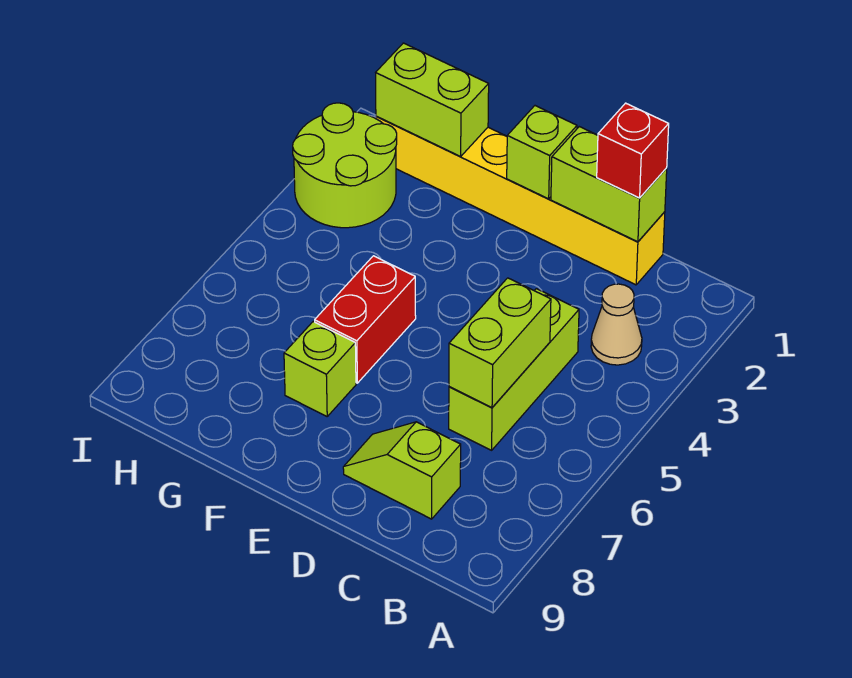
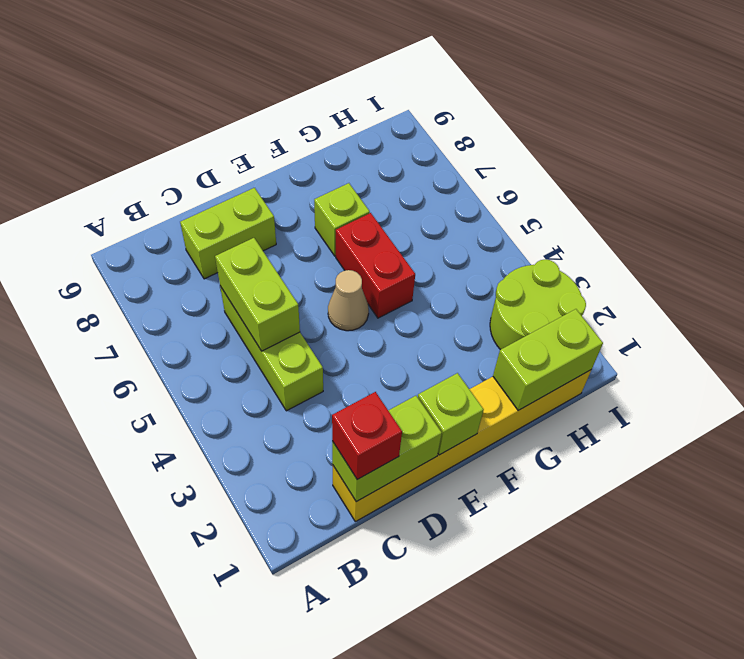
tan cone B3 level 1 -> tan cone E5 level 1
lime slope C8:D8 level 1 top C -> lime brick C8:D8 level 1

